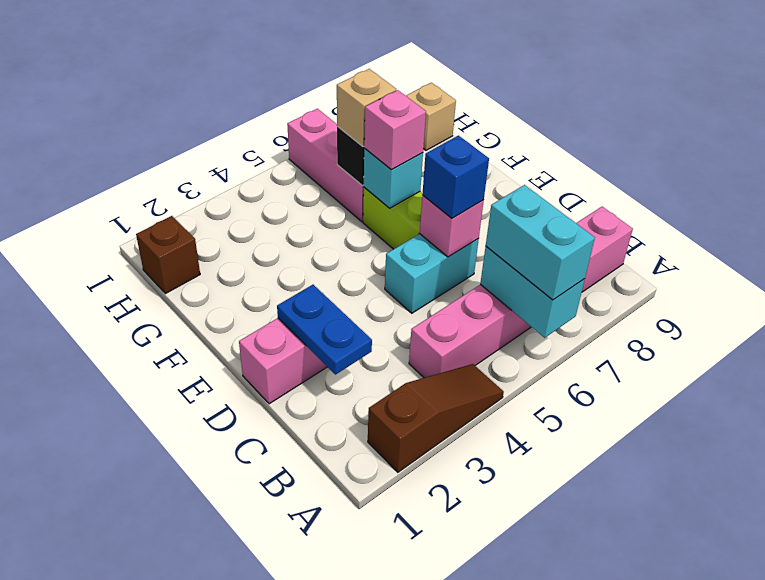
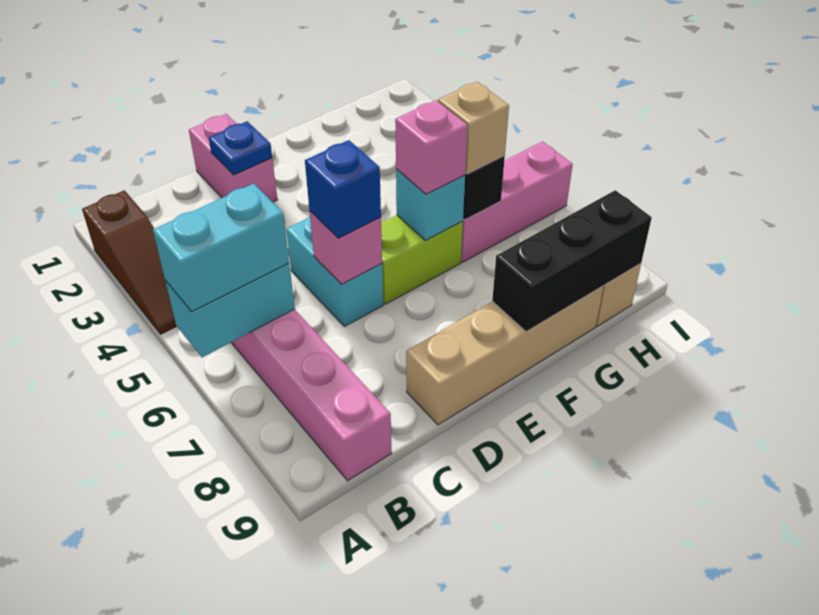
blue plate C2:D2 level 2 -> blue plate D2 level 2
none -> tan brick D9:G9 level 1
none -> black brick F9:H9 level 2
brown brick H1 level 1 -> none

